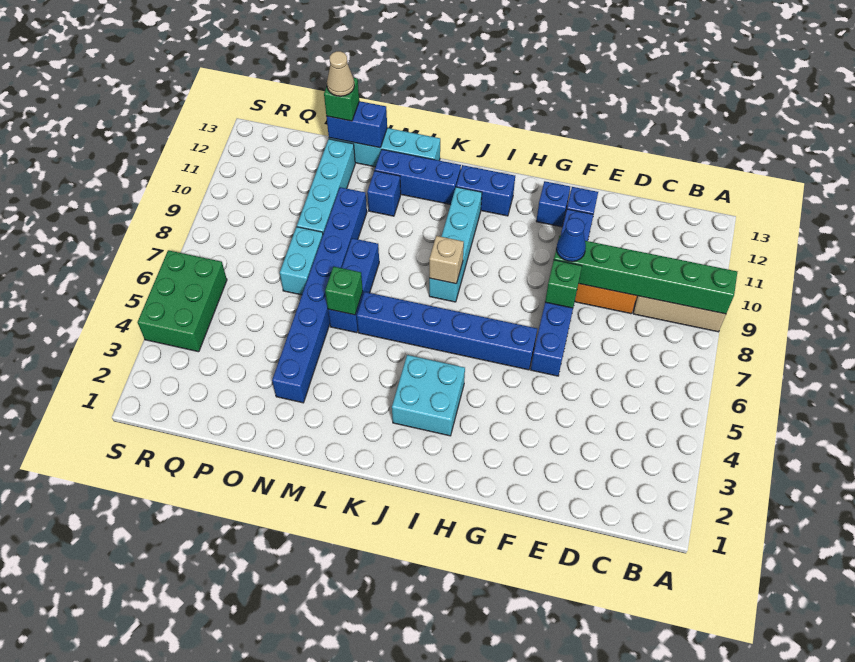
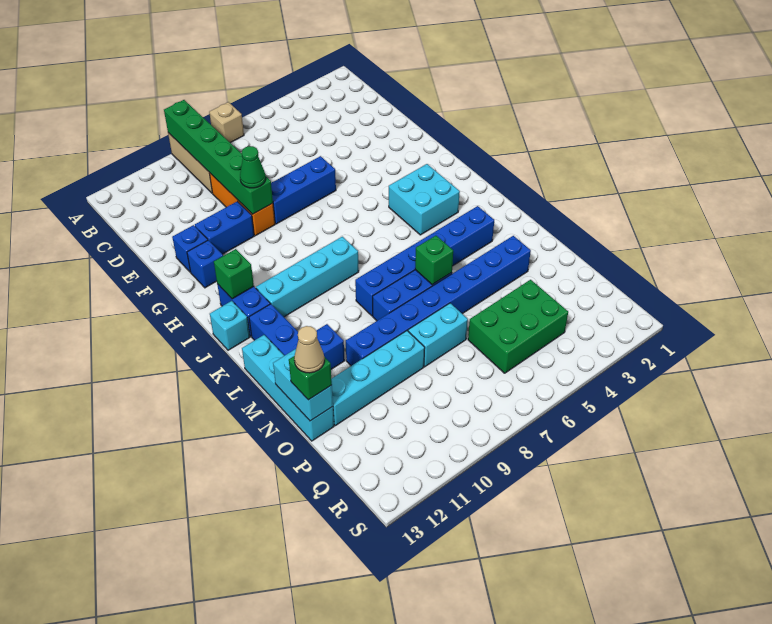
green brick F8 level 2 -> green brick I12 level 2
blue cone F9 level 3 -> green cone F9 level 3
blue brick G6:L6 level 1 -> blue brick L3:L8 level 1
tan brick J8 level 2 -> tan brick A7 level 1
none -> cyan brick J13 level 1
blue brick N13:O13 level 2 -> cyan brick N13:O13 level 2
green brick R4:S6 level 1 -> green brick P4:Q6 level 1

